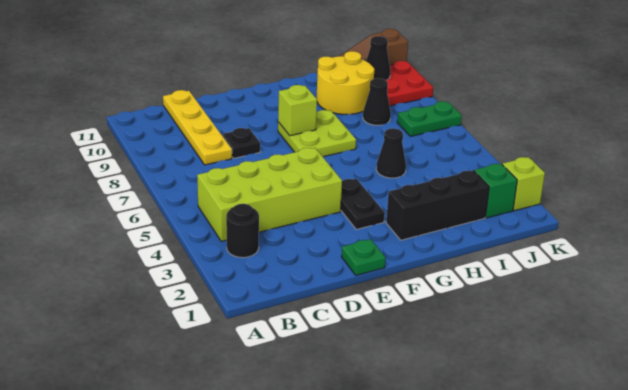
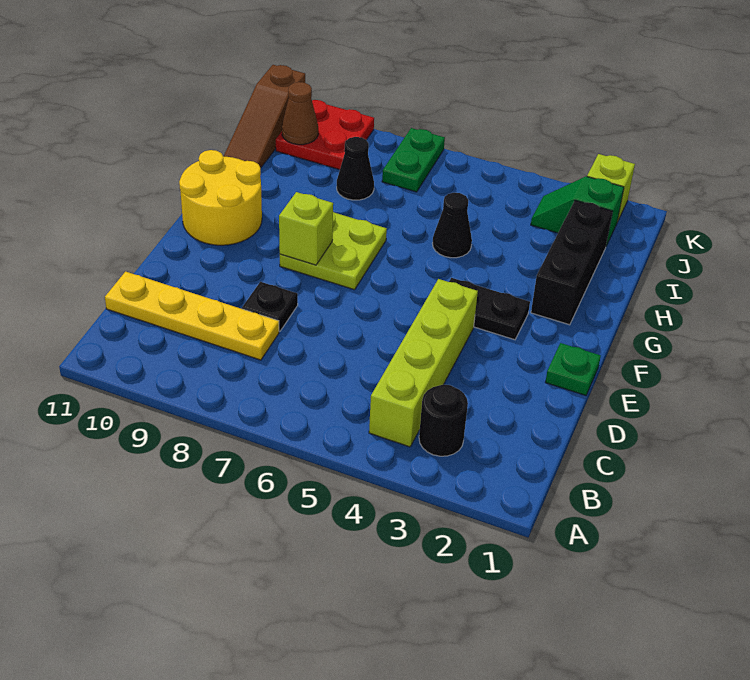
lime brick B4:E5 level 1 -> lime brick B4:E4 level 1
yellow round brick H9:I10 level 1 -> yellow round brick F10:G11 level 1
black cone J10 level 2 -> brown cone J10 level 2

